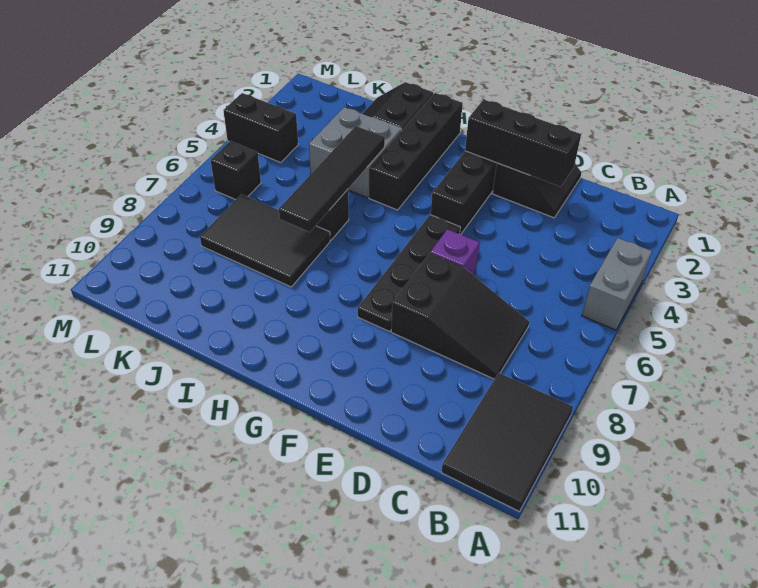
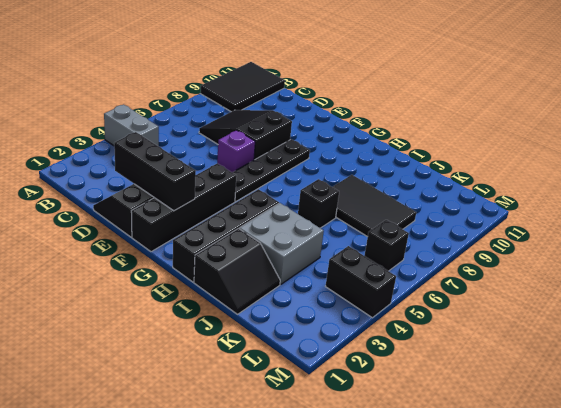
grey brick A4:A5 level 1 -> grey brick A4:B4 level 1
black tile I4:I7 level 2 -> none

